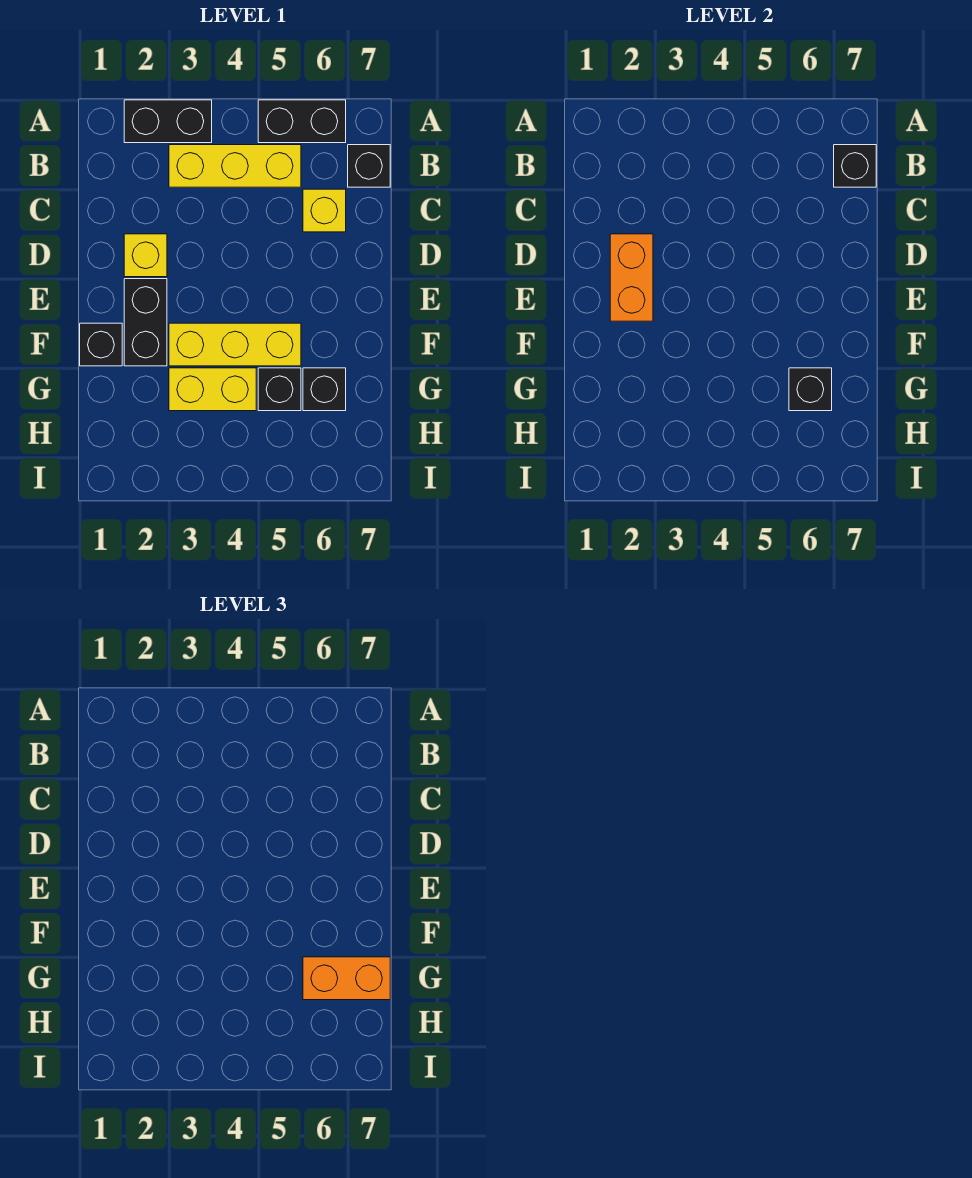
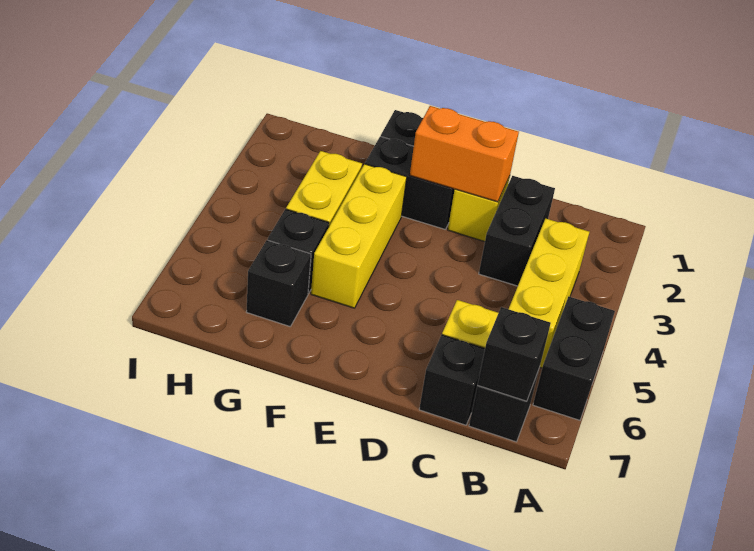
black brick A2:A3 level 1 -> black brick C2:C3 level 1
black brick G6 level 2 -> black brick C7 level 1
orange brick G6:G7 level 3 -> none

